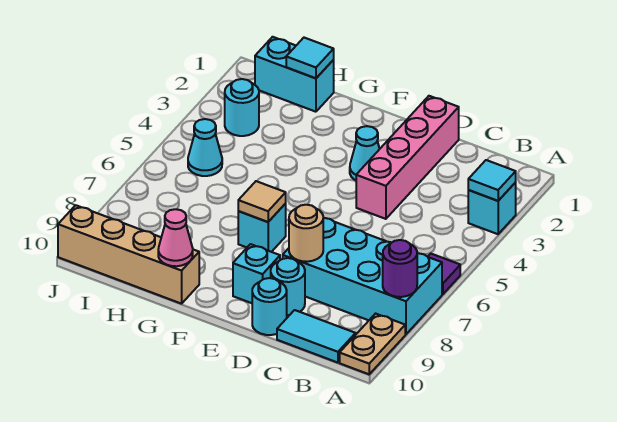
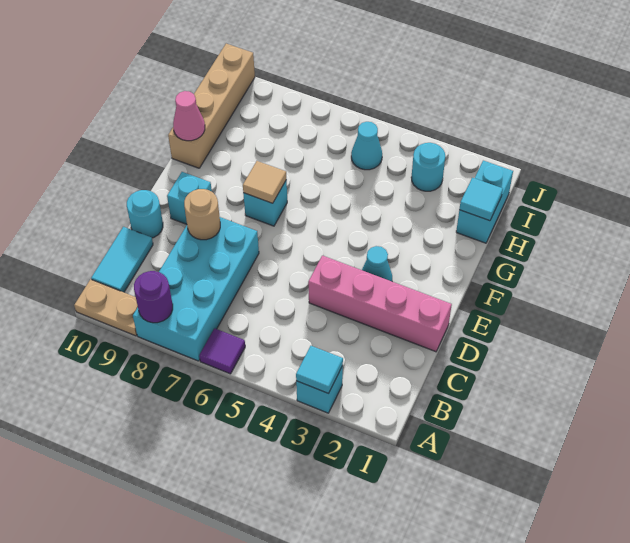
cyan round brick D9 level 1 -> none

